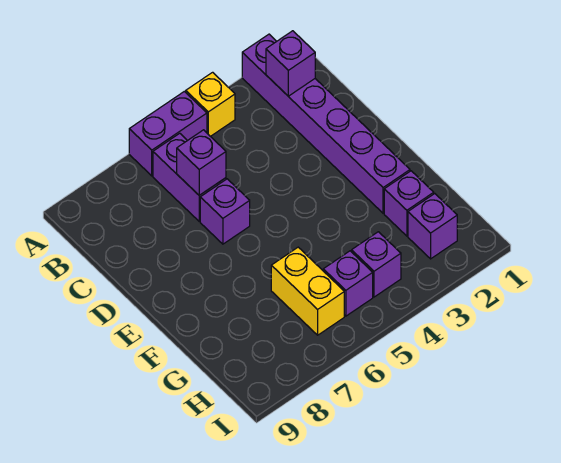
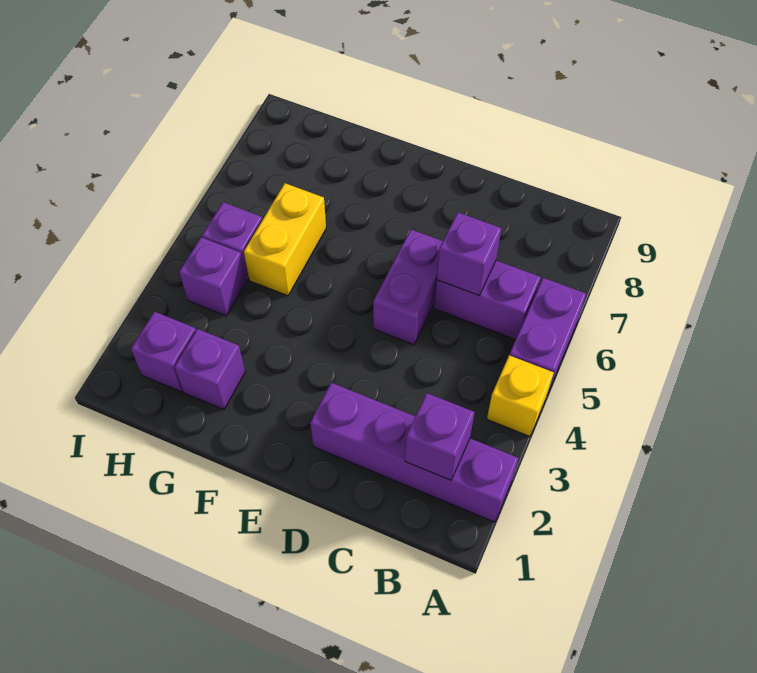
purple brick A2:F2 level 1 -> purple brick A2:D2 level 1
purple brick D6 level 1 -> purple brick D5:D6 level 1
yellow brick G6:H6 level 1 -> yellow brick G5:G6 level 1

